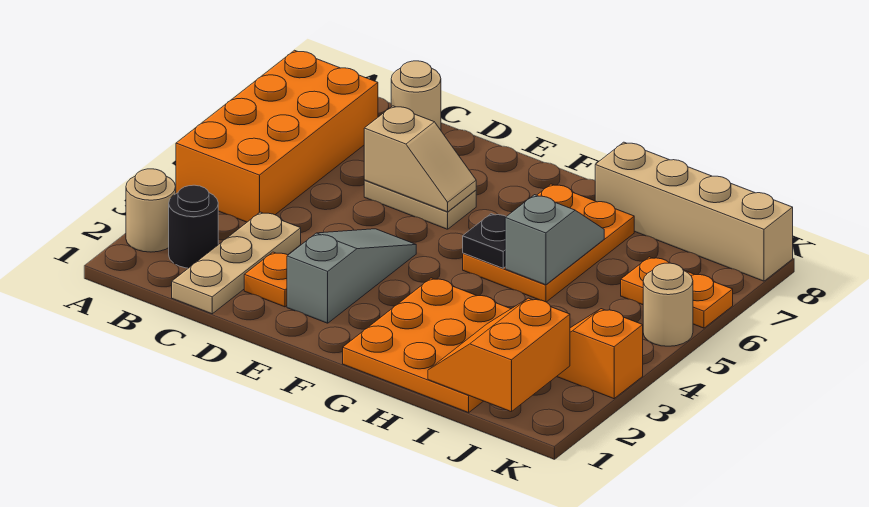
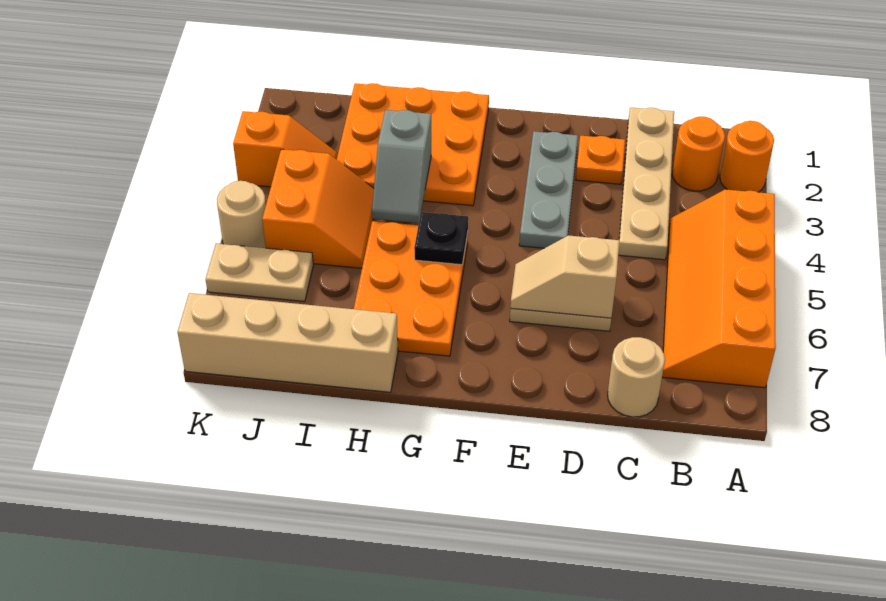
tan round brick A2 level 1 -> orange round brick A2 level 1
orange brick A4:B7 level 1 -> orange slope A4:B7 level 1 top A
black round brick B2 level 1 -> orange round brick B2 level 1
tan plate C1:C3 level 1 -> tan plate C1:C4 level 1
grey slope E2:E4 level 1 top 2 -> grey plate E2:E4 level 1
grey slope H5:H6 level 2 top 5 -> grey slope H3:H4 level 2 top 3
orange slope I1:J2 level 2 top J -> orange slope I4:J5 level 1 top J
orange plate J6:K6 level 1 -> tan plate J6:K6 level 1

